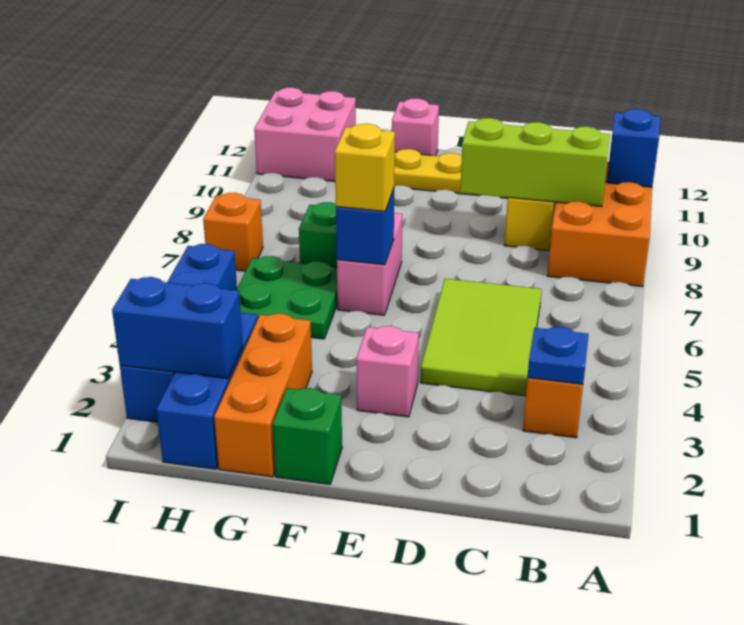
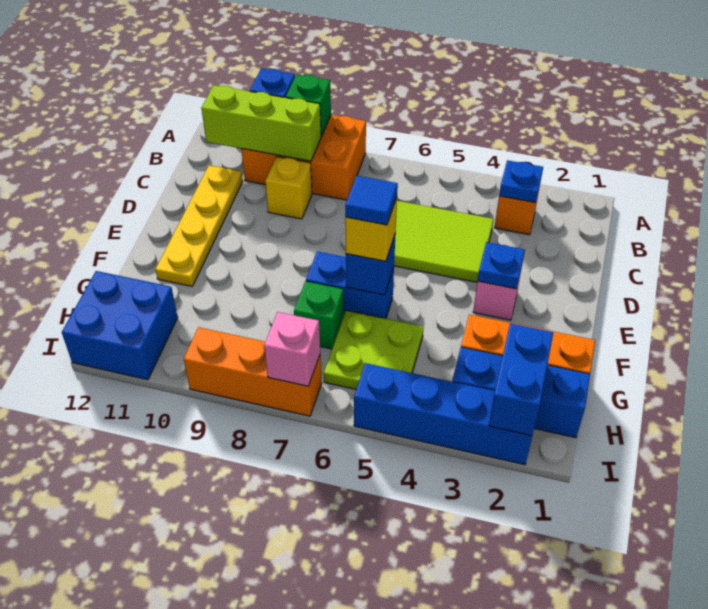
lime brick B9:D9 level 2 -> lime brick B9:B11 level 2
none -> blue plate E3 level 2
green brick F1 level 1 -> green brick A9 level 2
pink brick F6:F7 level 1 -> blue brick F6:F7 level 1
none -> blue tile F6 level 4
pink brick F12 level 1 -> pink brick I7 level 2
green plate G5:H6 level 1 -> lime plate G5:H6 level 1
pink brick H11:I12 level 1 -> blue brick H11:I12 level 1
orange brick I7 level 1 -> orange brick I7:I9 level 1

